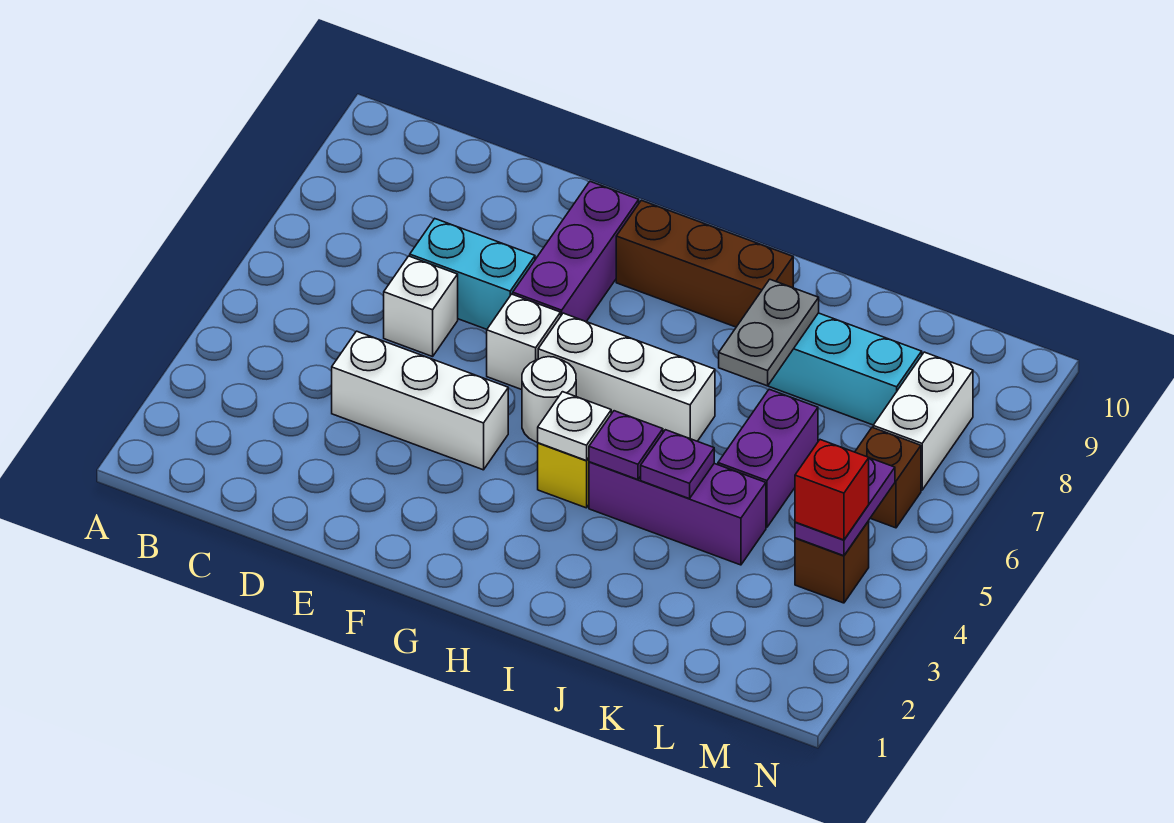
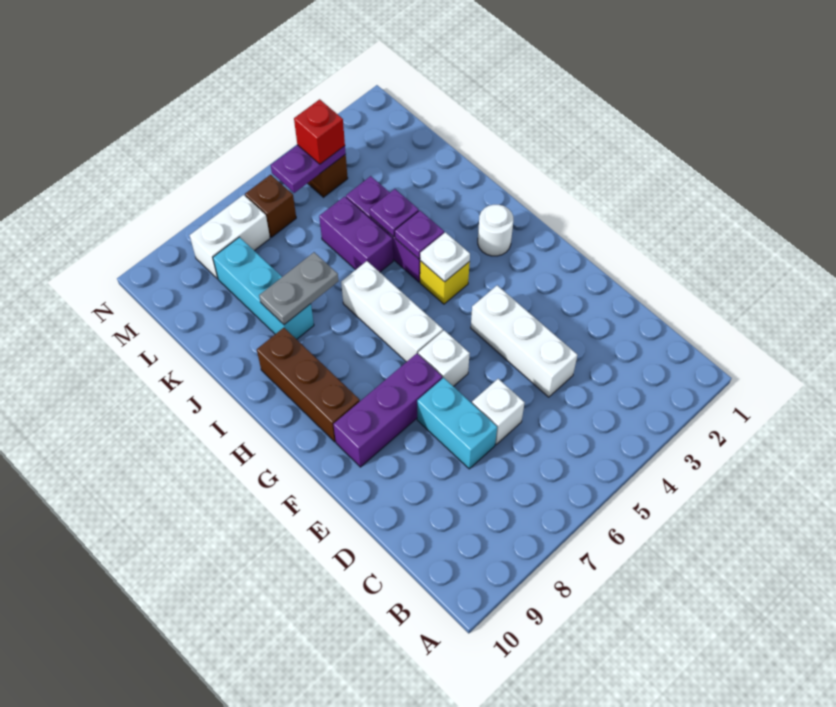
white round brick G5 level 1 -> white round brick H2 level 1
purple brick K5:K6 level 1 -> purple brick J5:K5 level 1

